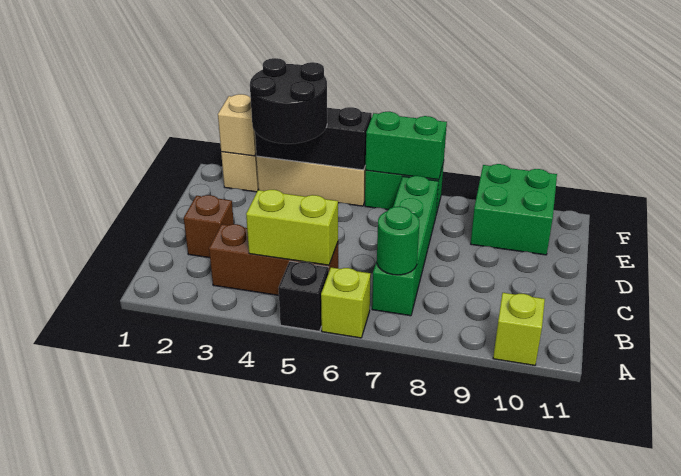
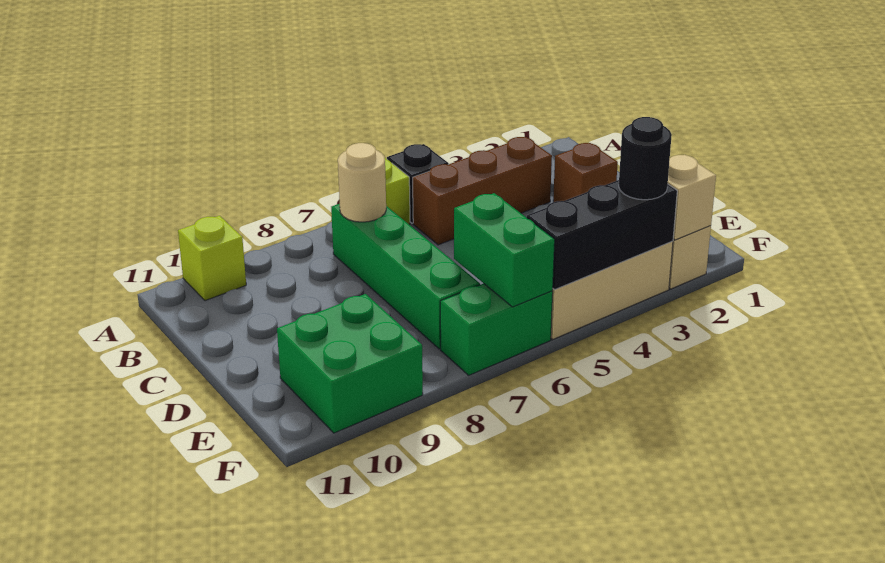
lime brick B4:B5 level 2 -> none
green round brick B7 level 2 -> tan round brick B7 level 2
black round brick E3:F4 level 3 -> black round brick F3 level 3
green brick F6:F7 level 2 -> green brick E6:F6 level 2

